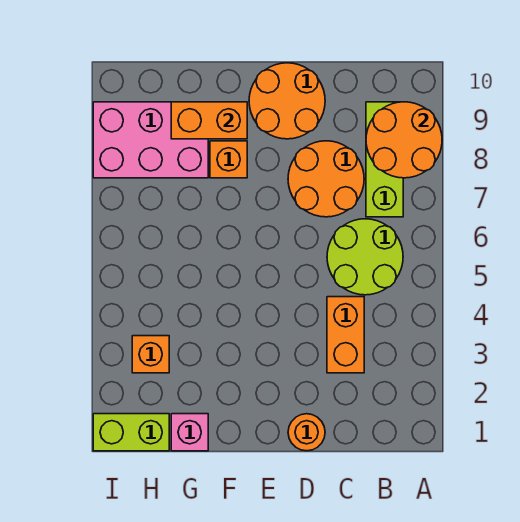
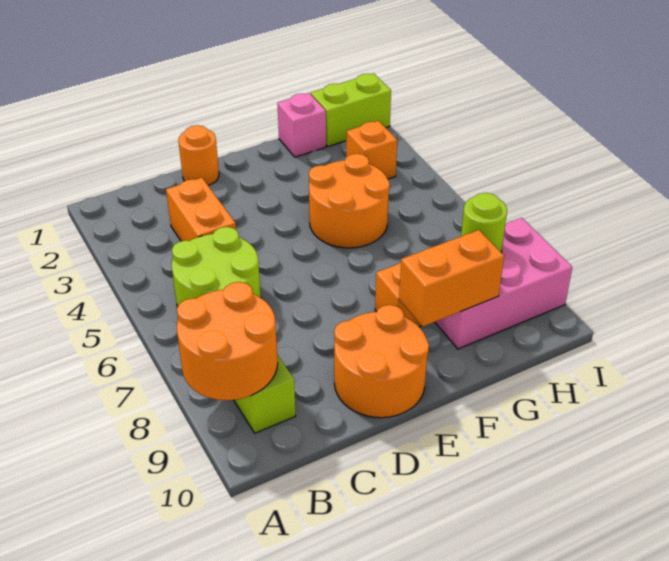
orange round brick C7:D8 level 1 -> orange round brick F4:G5 level 1
none -> lime round brick H8 level 2

